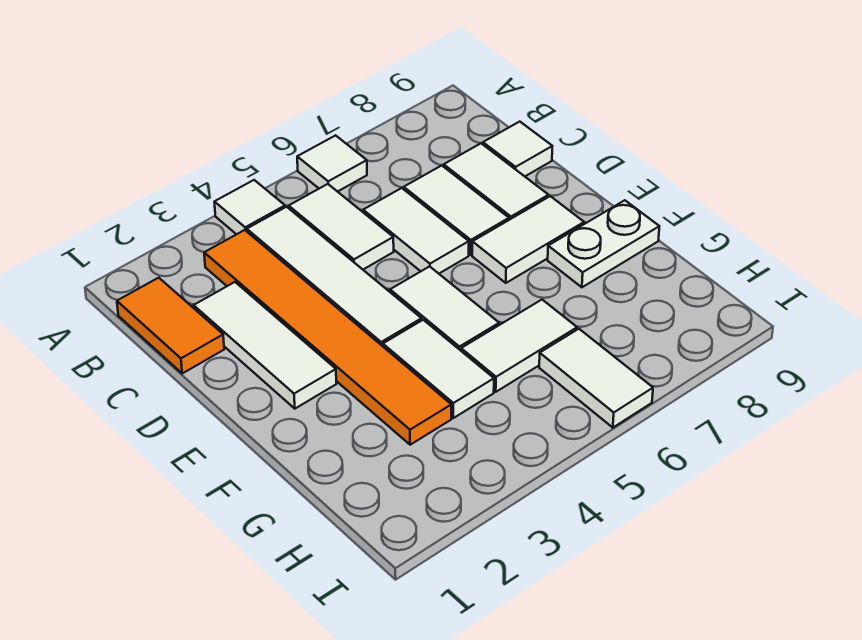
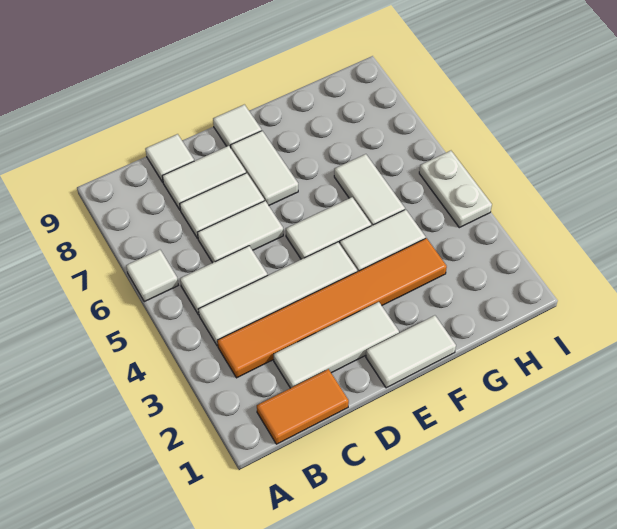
white tile A4 level 1 -> white tile E9 level 1
white plate F8:F9 level 1 -> white plate I4:I5 level 1
white tile H6:I6 level 1 -> white tile E1:F1 level 1

